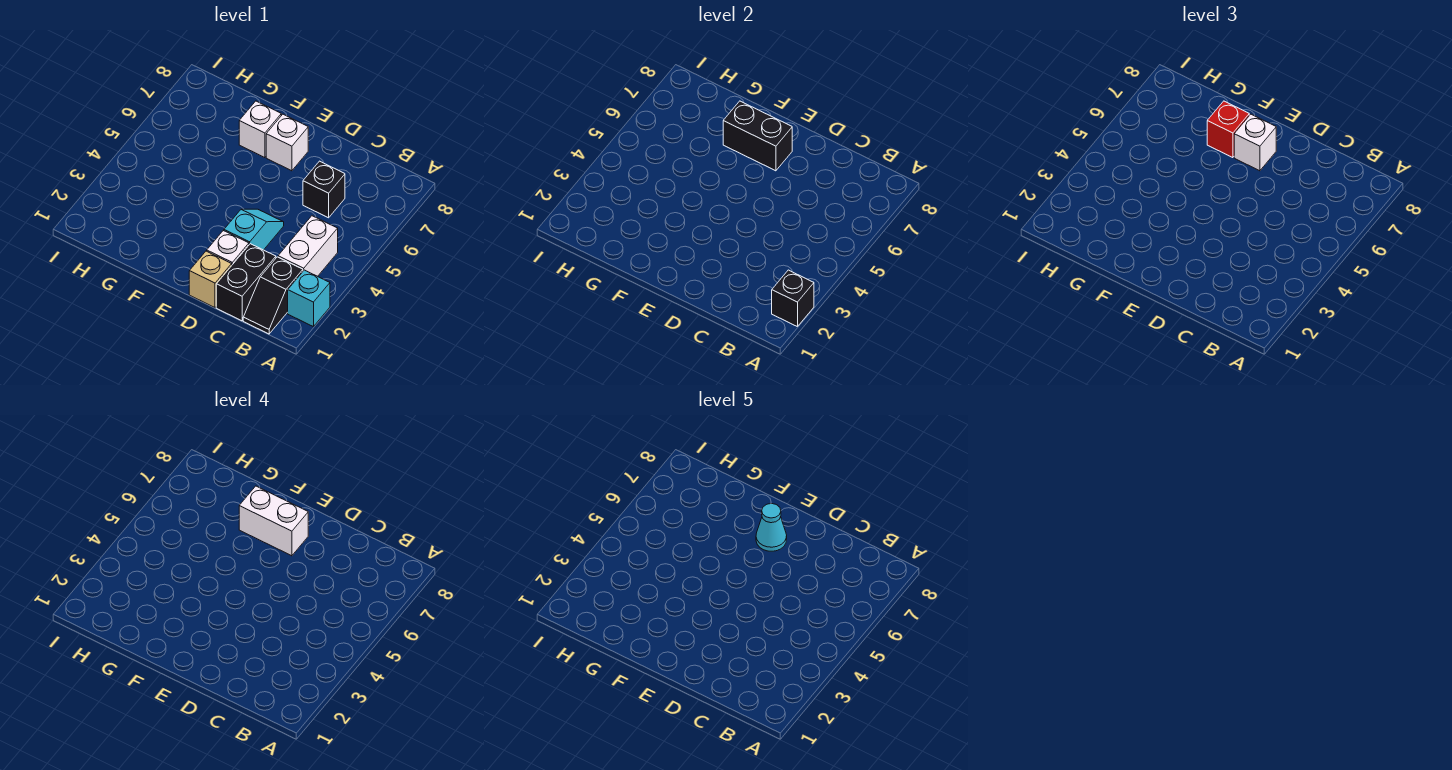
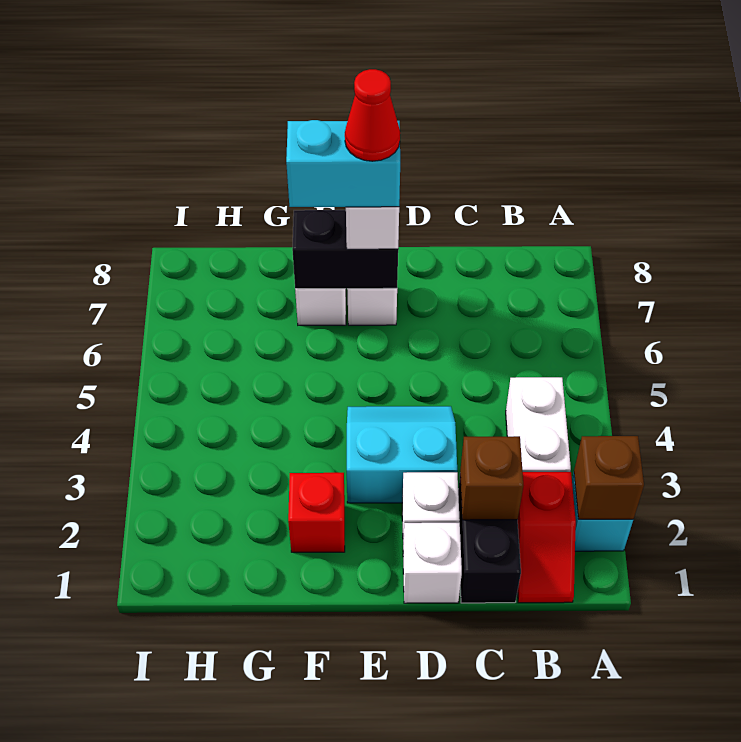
black brick A2 level 2 -> brown brick A2 level 2
black slope B1:B2 level 1 top 2 -> red slope B1:B2 level 1 top 2
none -> brown brick C2 level 2
black brick C6 level 1 -> none
tan brick D1 level 1 -> white brick D1 level 1
cyan slope D3:D4 level 1 top 3 -> cyan slope D3:E4 level 1 top 3
white brick E7:F7 level 4 -> cyan brick E7:F7 level 4
cyan cone E7 level 5 -> red cone E7 level 5
red brick F7 level 3 -> red brick F2 level 1

